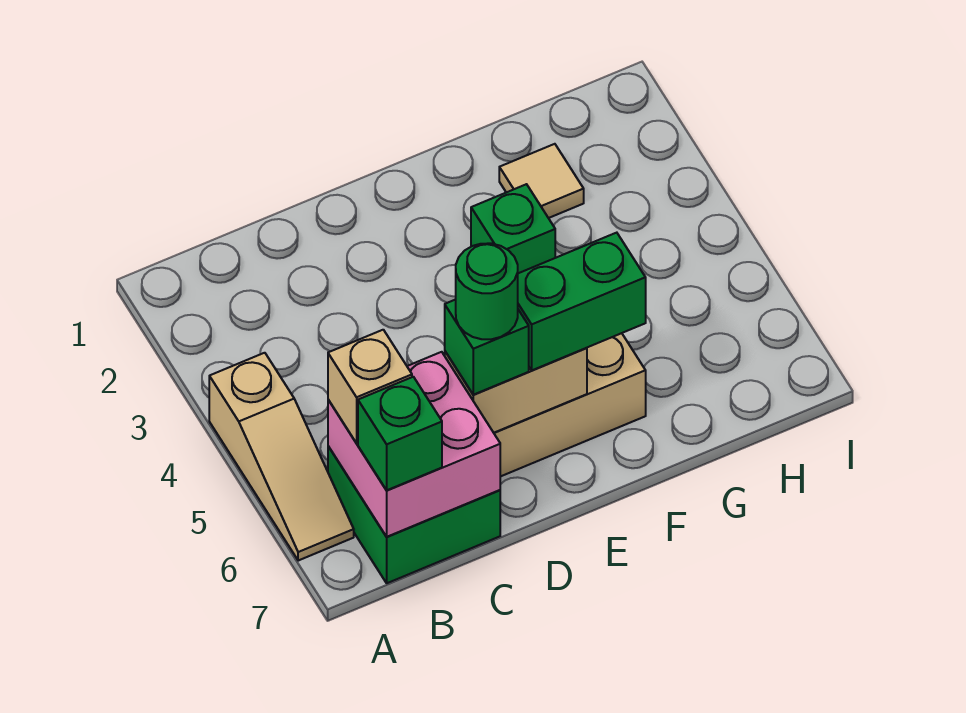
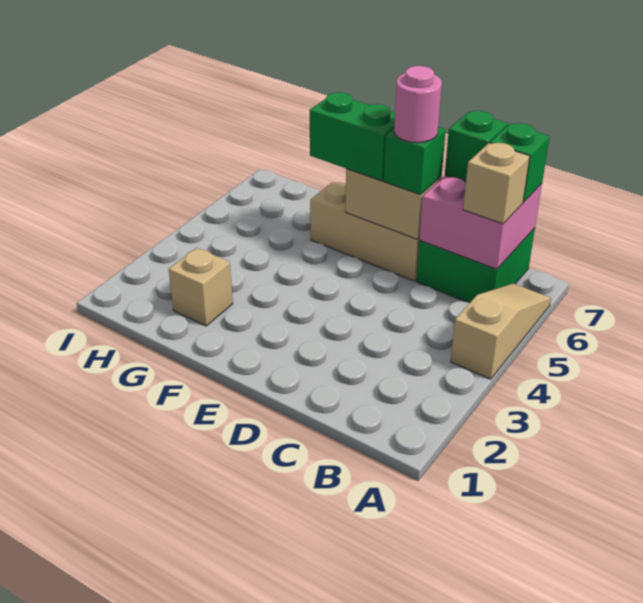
green round brick D6 level 4 -> pink round brick D6 level 4
green brick F3 level 1 -> green brick C7 level 3
tan tile G2 level 1 -> tan brick G2 level 1

